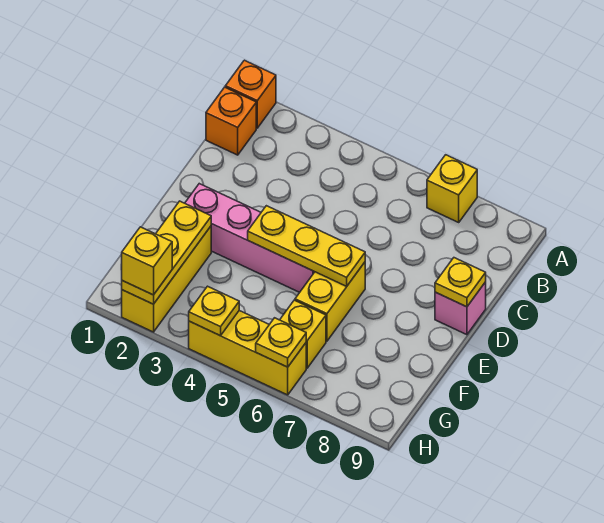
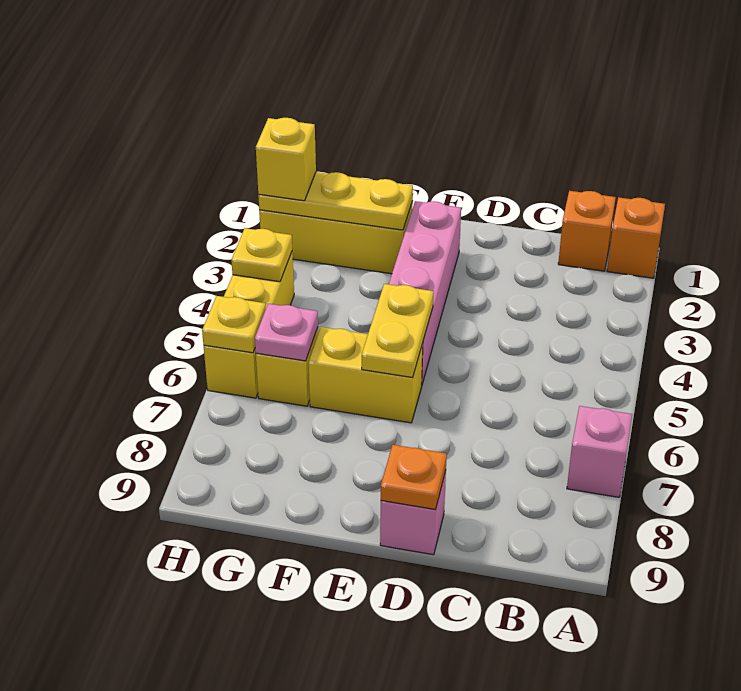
yellow brick A7 level 1 -> pink brick A7 level 1
yellow plate D9 level 2 -> orange plate D9 level 2
yellow plate E4:E6 level 2 -> yellow plate E5:E6 level 2
none -> pink plate G6 level 2

